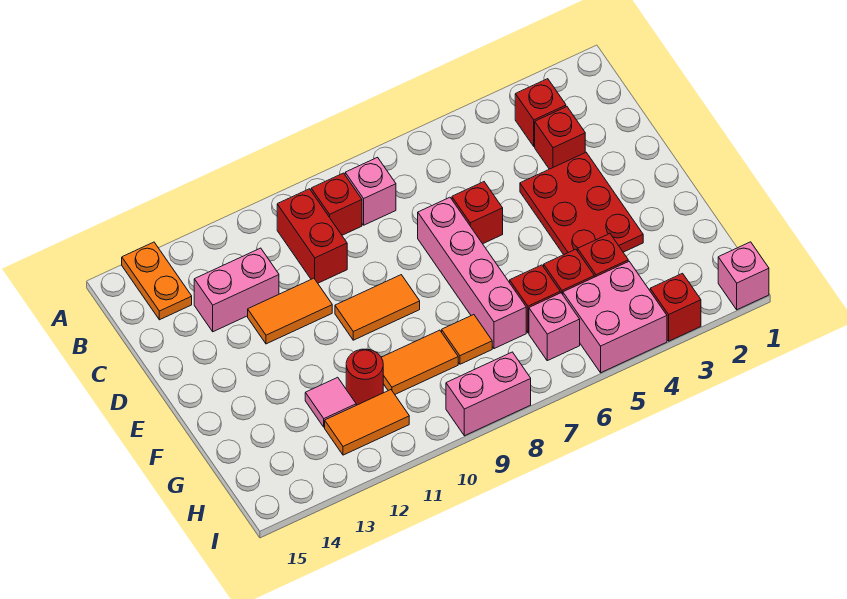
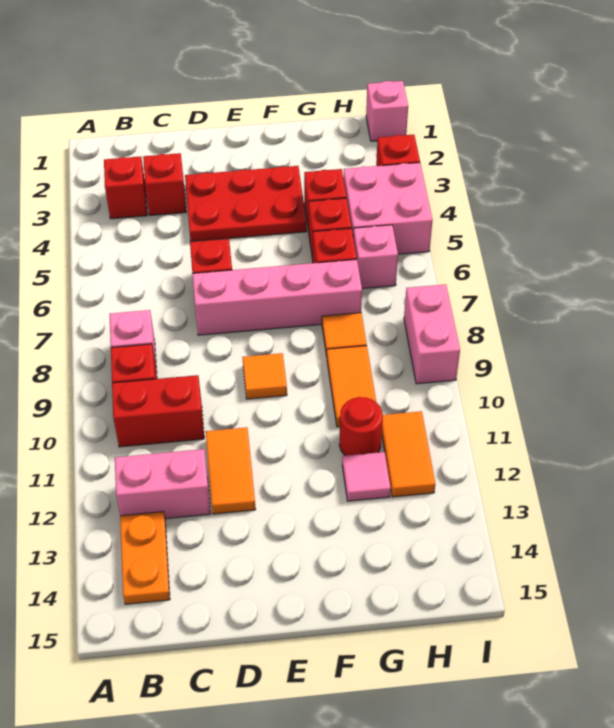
orange plate A14:B14 level 1 -> orange plate B13:B14 level 1
pink brick C12:C13 level 1 -> pink brick B12:C12 level 1
orange tile E9:E10 level 1 -> orange tile E9 level 1

